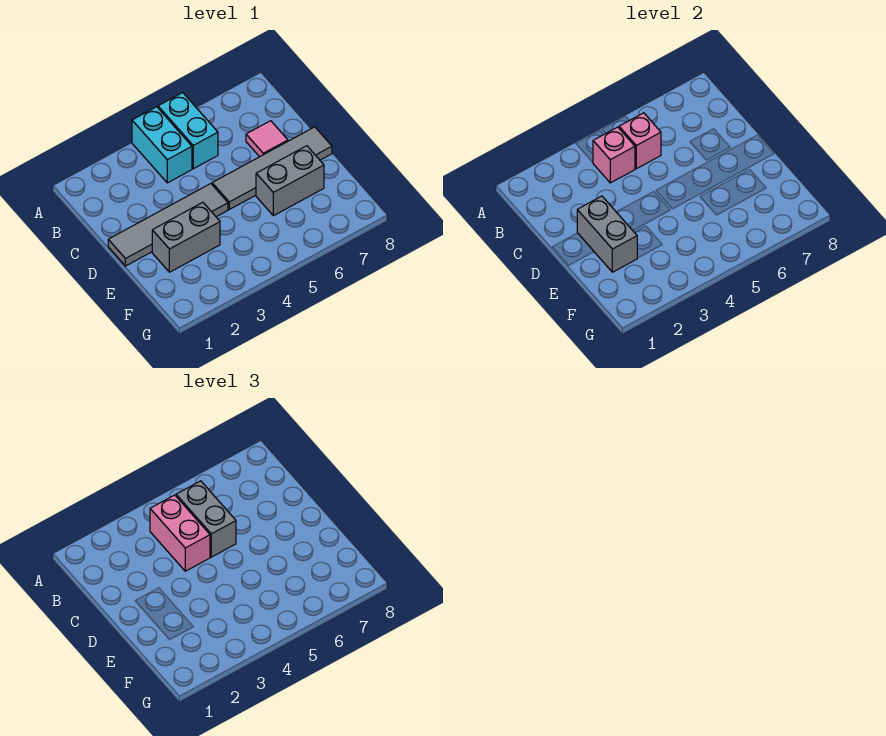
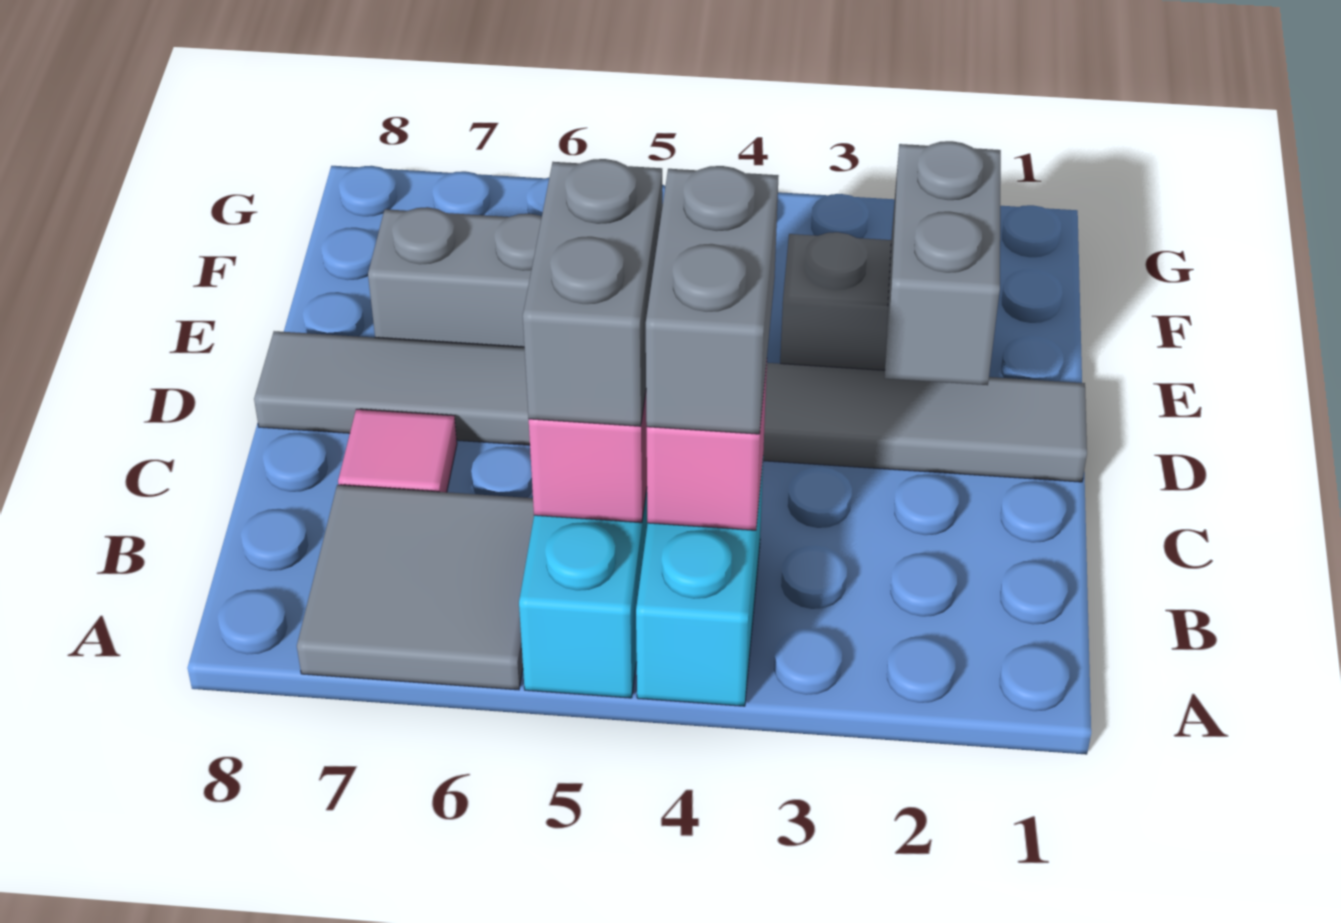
none -> grey tile A6:B7 level 1
pink brick B4:C4 level 3 -> grey brick B4:C4 level 3

